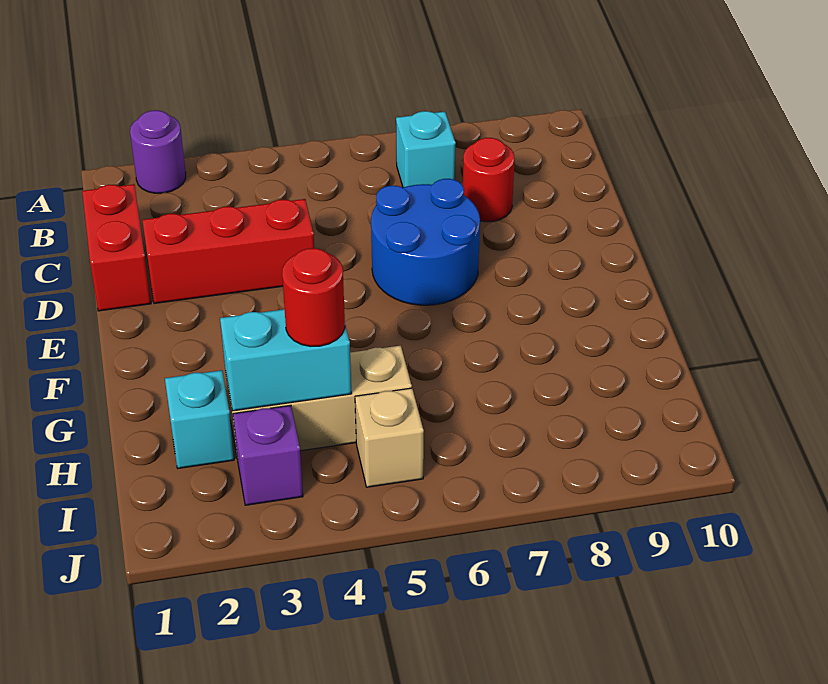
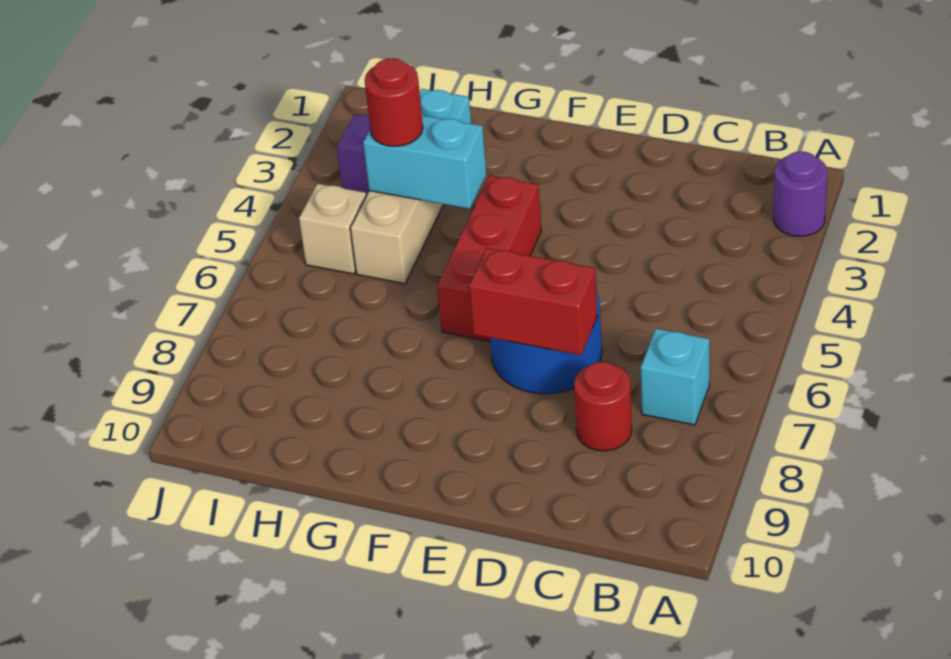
red brick C1:D1 level 1 -> red brick D7:E7 level 2
red brick D2:D4 level 1 -> red brick F4:F6 level 1
cyan brick H3:H4 level 2 -> cyan brick G4:H4 level 2

